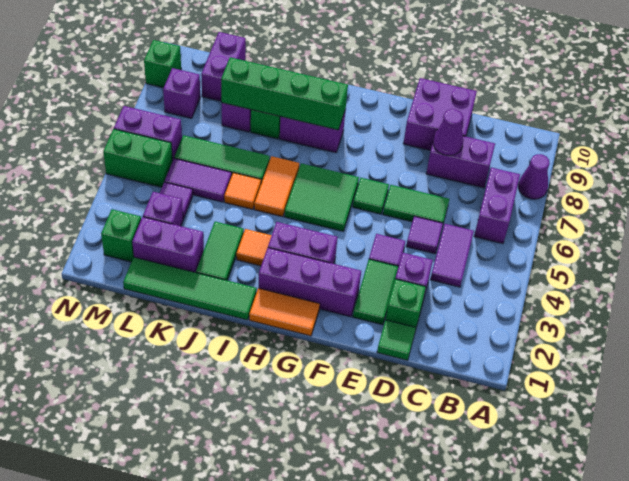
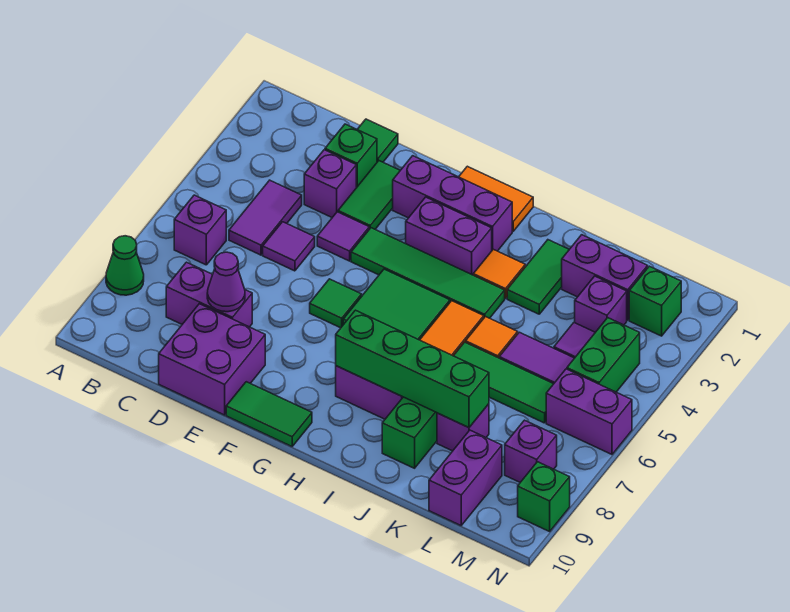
purple cone A8 level 1 -> green cone A8 level 1
purple brick B6:B7 level 1 -> purple brick B6 level 1
green tile D6:E6 level 1 -> green tile F10:G10 level 1
green tile I1:L1 level 1 -> green tile F4:I4 level 1
green brick M5:N5 level 1 -> green brick M4:M5 level 1

